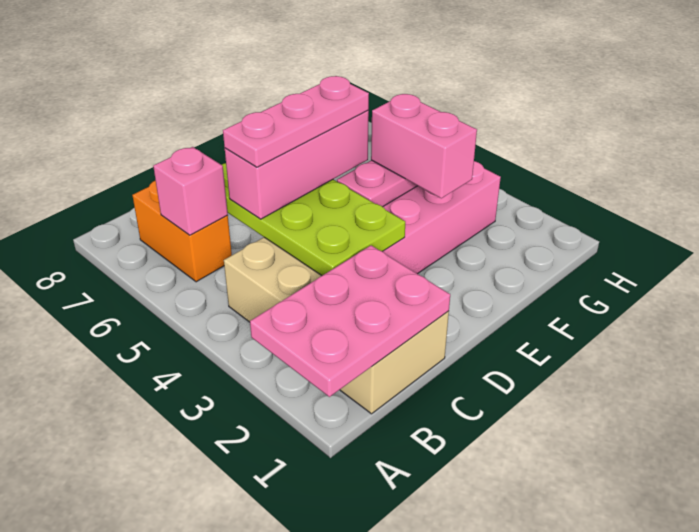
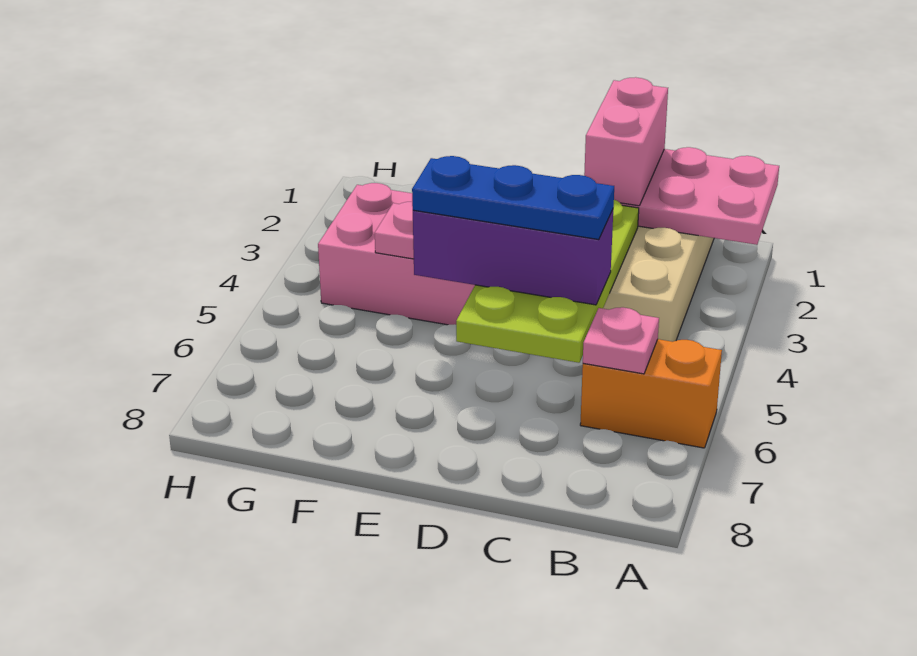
orange brick B6:B7 level 1 -> orange brick A6:B6 level 1
pink brick B6 level 2 -> pink plate B6 level 2
pink brick C5:E5 level 3 -> purple brick C5:E5 level 3
pink plate C5:E5 level 4 -> blue plate C5:E5 level 4
pink brick F3:F4 level 3 -> pink brick C1:C2 level 3

